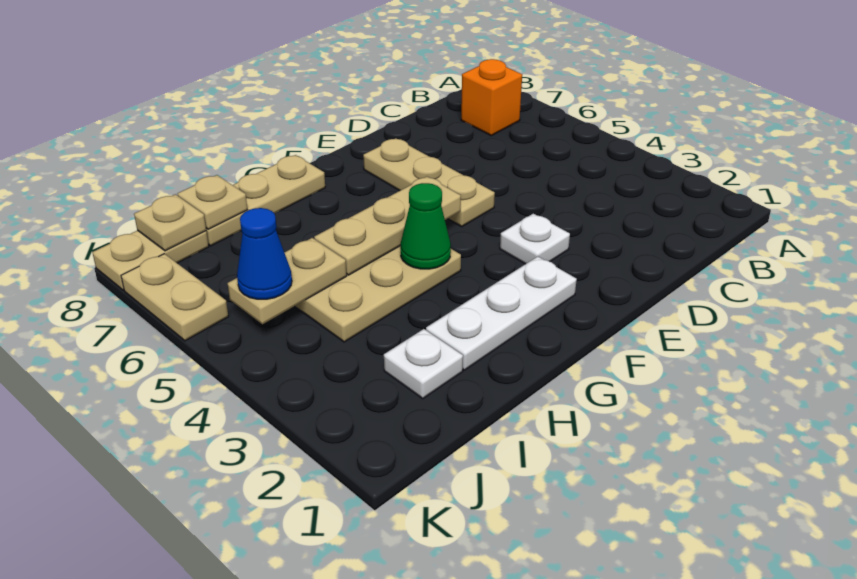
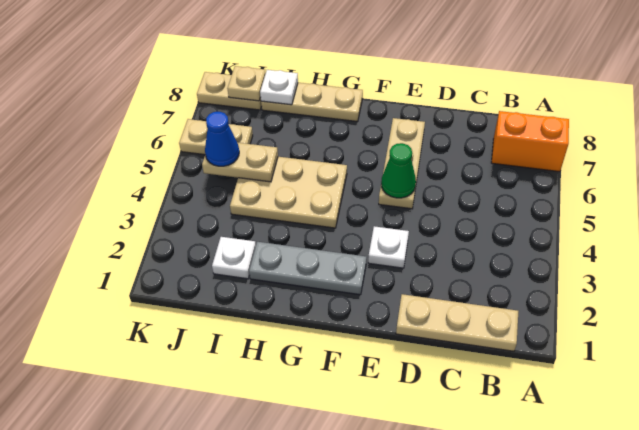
orange brick B7 level 1 -> orange brick A7:B7 level 1
white plate F2:H2 level 1 -> grey plate F2:H2 level 1
tan plate F5:H5 level 2 -> tan plate B1:D1 level 1
green cone G4 level 2 -> green cone E5 level 2
tan plate I8 level 2 -> white plate I8 level 2
tan plate K6:K7 level 1 -> tan plate J6:K6 level 1

